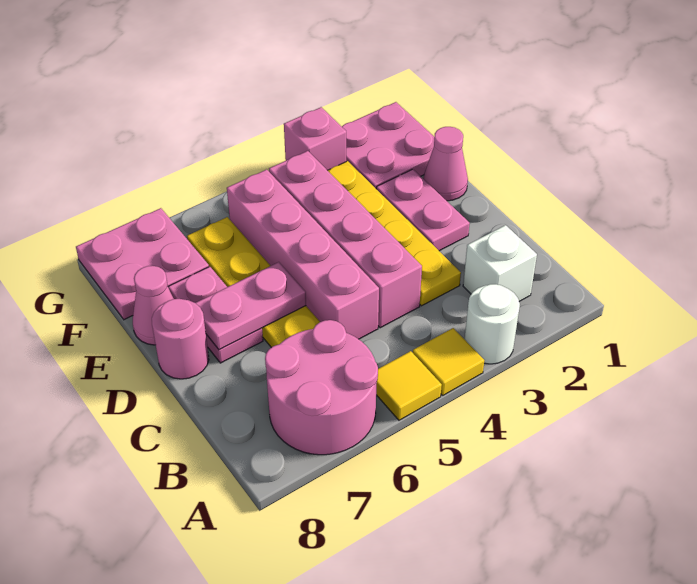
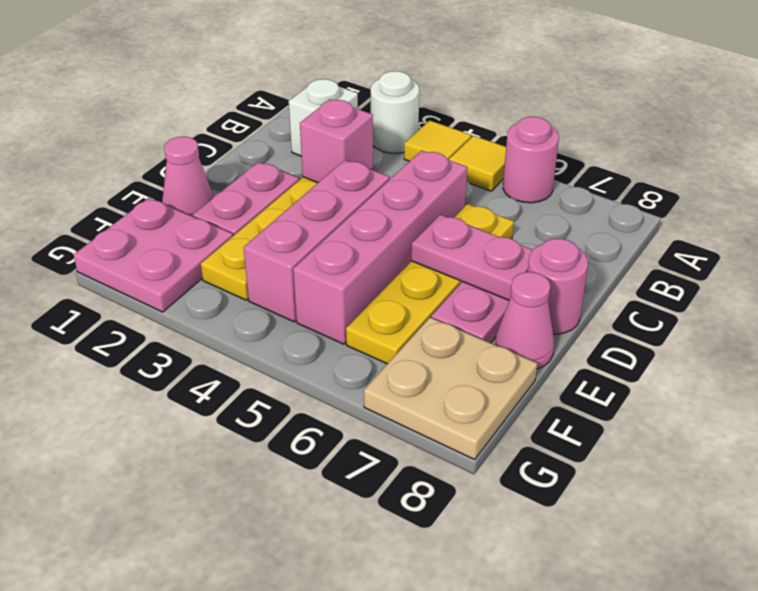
pink round brick A6:B7 level 1 -> pink round brick A6 level 1
pink brick C4:F4 level 1 -> pink brick D4:F4 level 1
pink plate F7:G8 level 1 -> tan plate F7:G8 level 1
pink brick G3 level 1 -> pink brick C3 level 2

